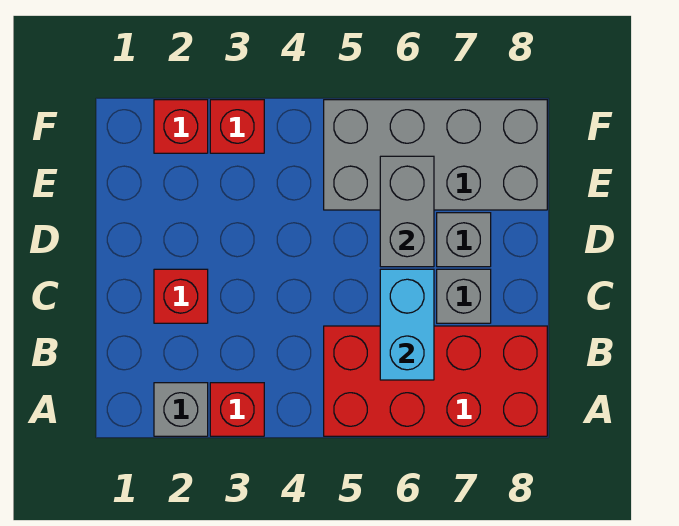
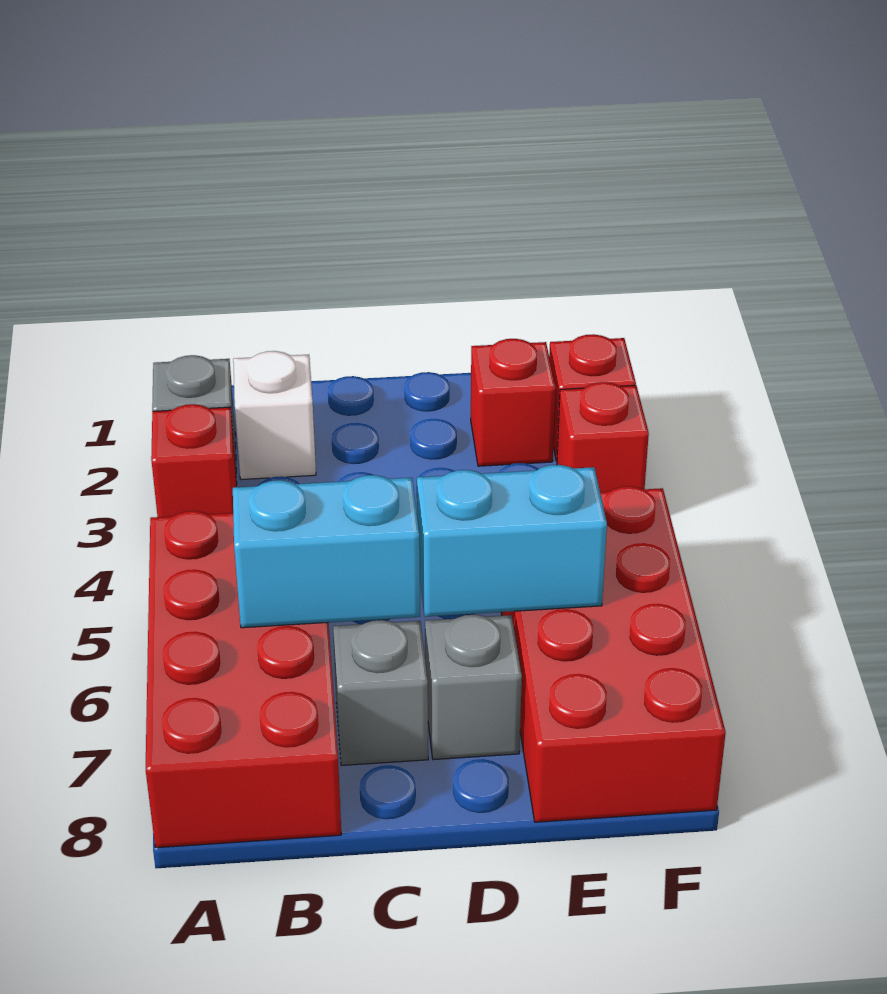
none -> white brick B2 level 1
red brick C2 level 1 -> red brick E2 level 1
grey brick D6:E6 level 2 -> cyan brick D6:E6 level 2
grey brick E5:F8 level 1 -> red brick E5:F8 level 1

